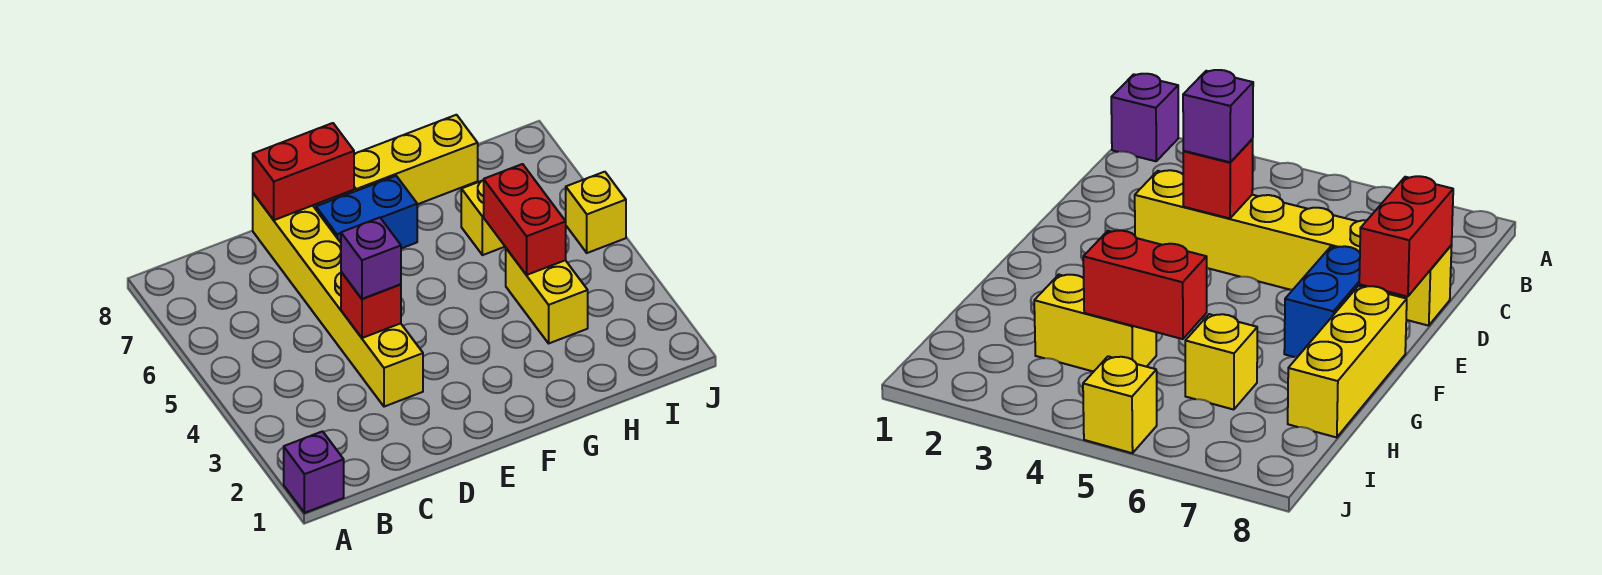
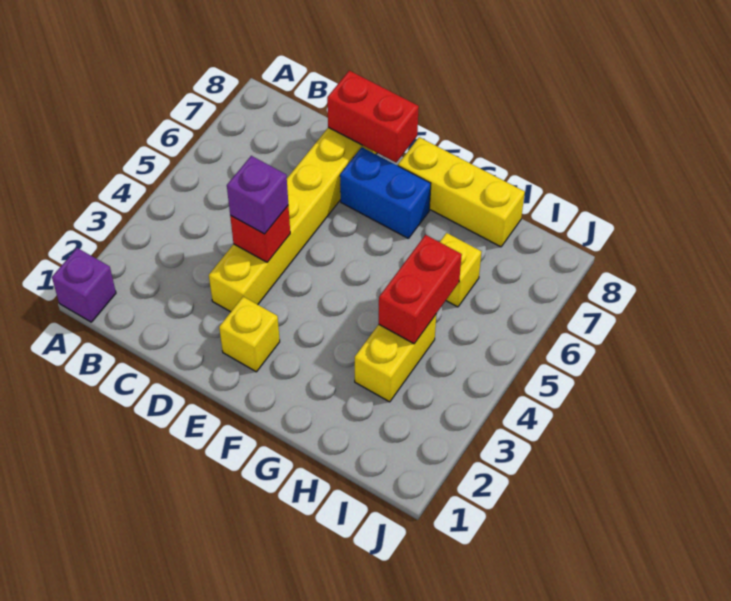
yellow brick J5 level 1 -> yellow brick E2 level 1

